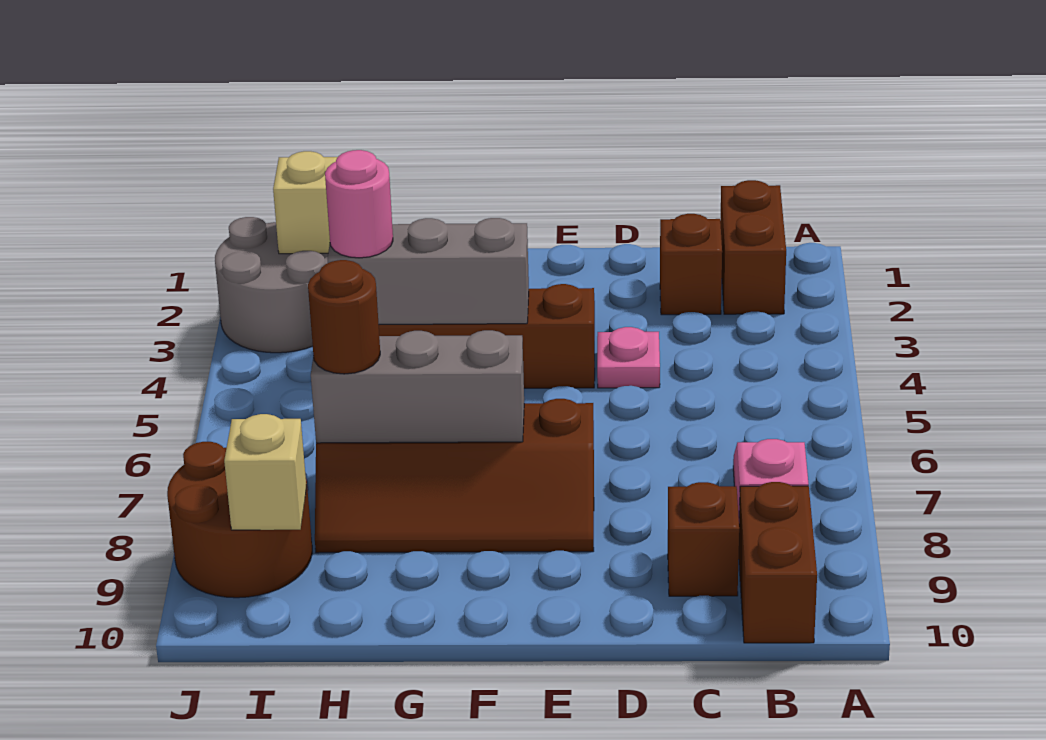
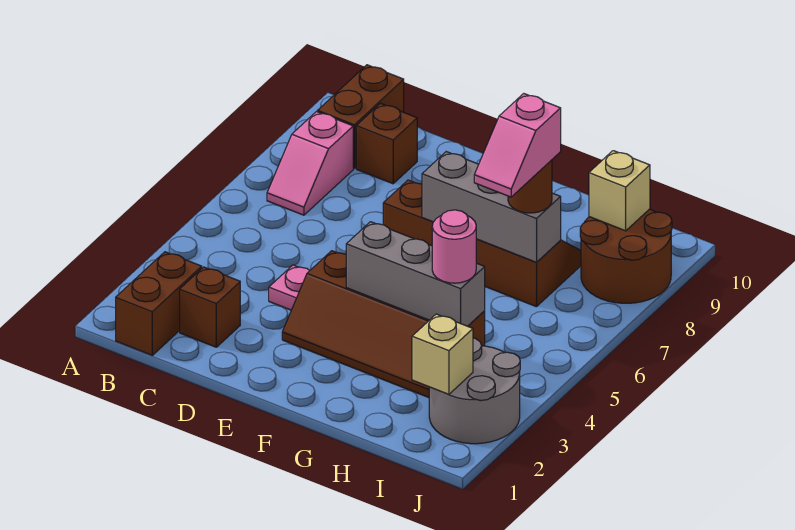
none -> pink slope H6:H7 level 4 top 7

